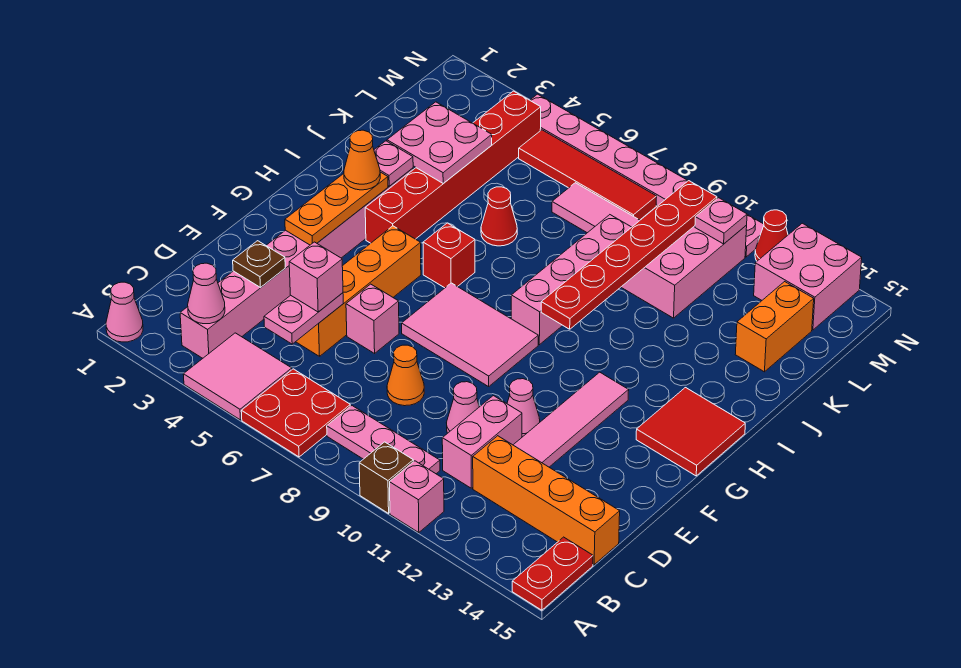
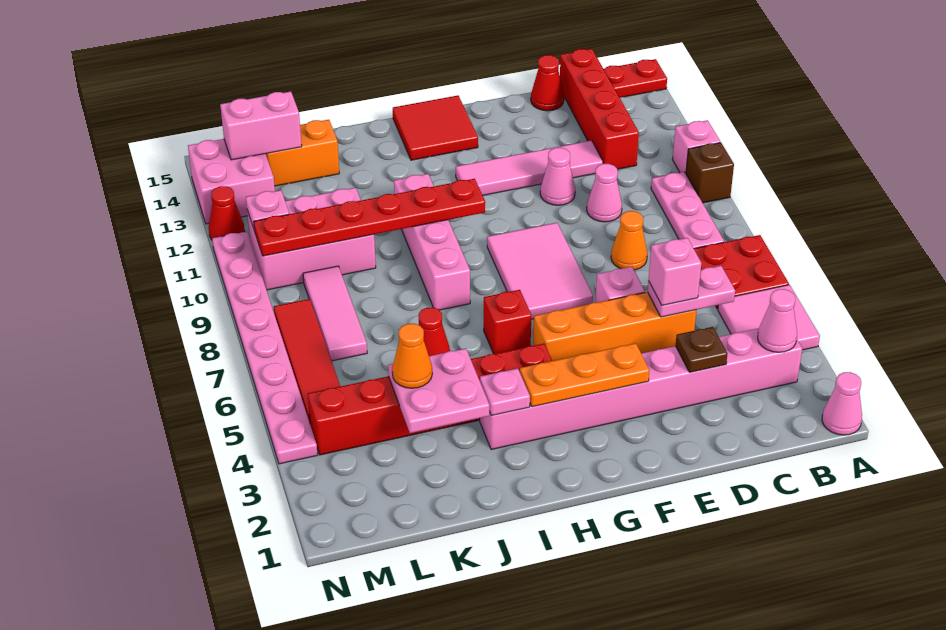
pink brick C11:D11 level 1 -> pink brick L14:M14 level 2
orange brick C12:C15 level 1 -> red brick C12:C15 level 1
none -> red cone D15 level 1
orange cone H3 level 3 -> orange cone K4 level 3
pink brick H9:K9 level 1 -> pink brick I8:I11 level 1

